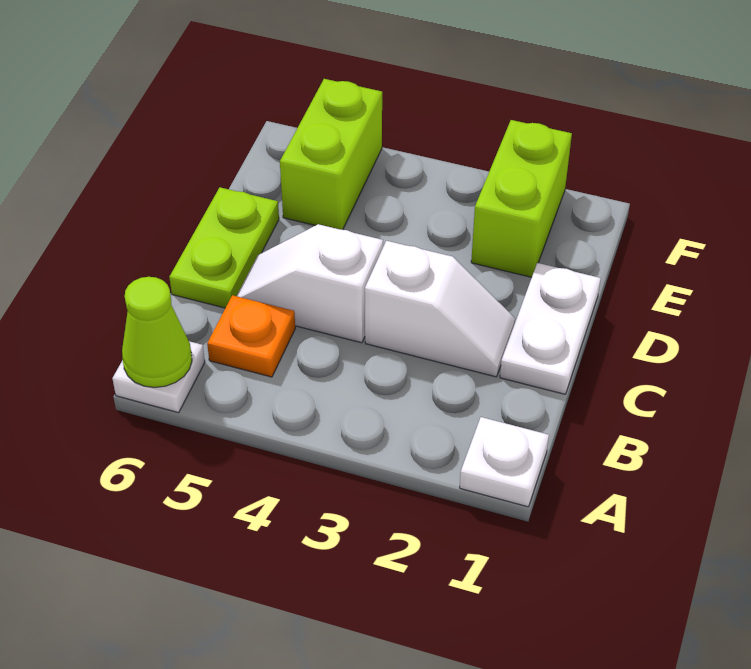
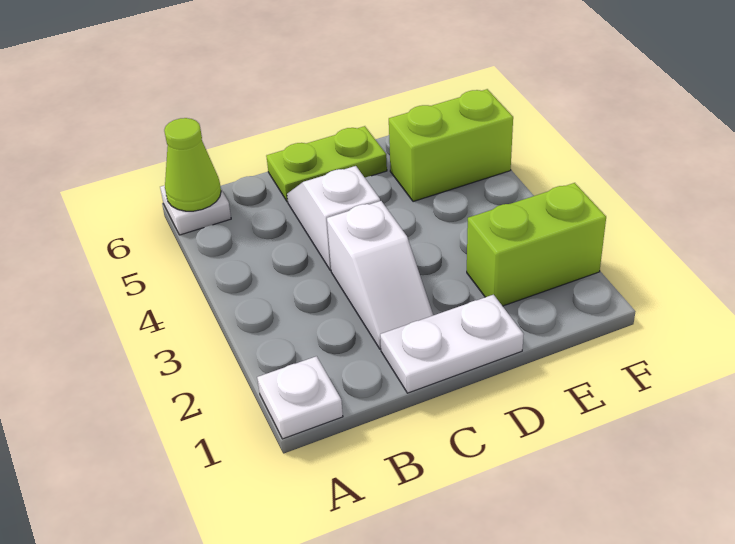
orange plate B5 level 1 -> none

